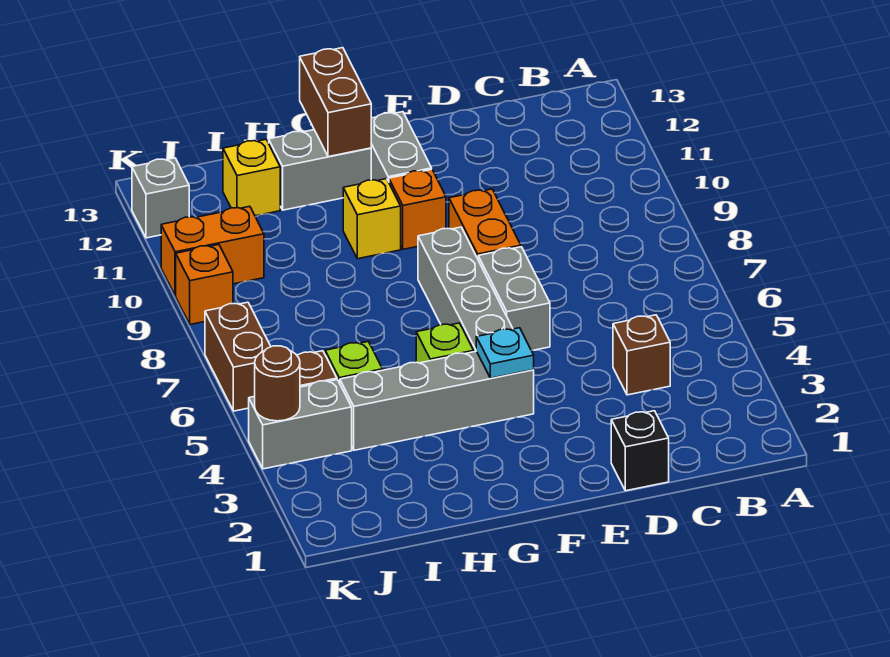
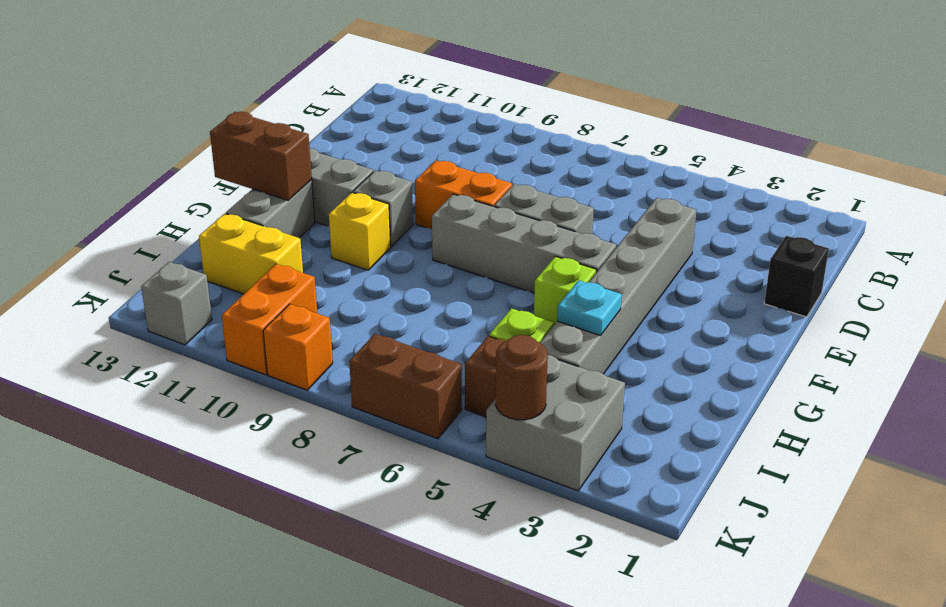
brown brick C4 level 1 -> none
grey brick F4:I4 level 1 -> grey brick D4:I4 level 1
cyan plate F4 level 2 -> cyan plate H4 level 2
orange brick F10 level 1 -> grey brick F10 level 1
yellow brick I12 level 1 -> yellow brick I11:I12 level 1
grey brick J4:K4 level 1 -> grey brick J3:K4 level 1

